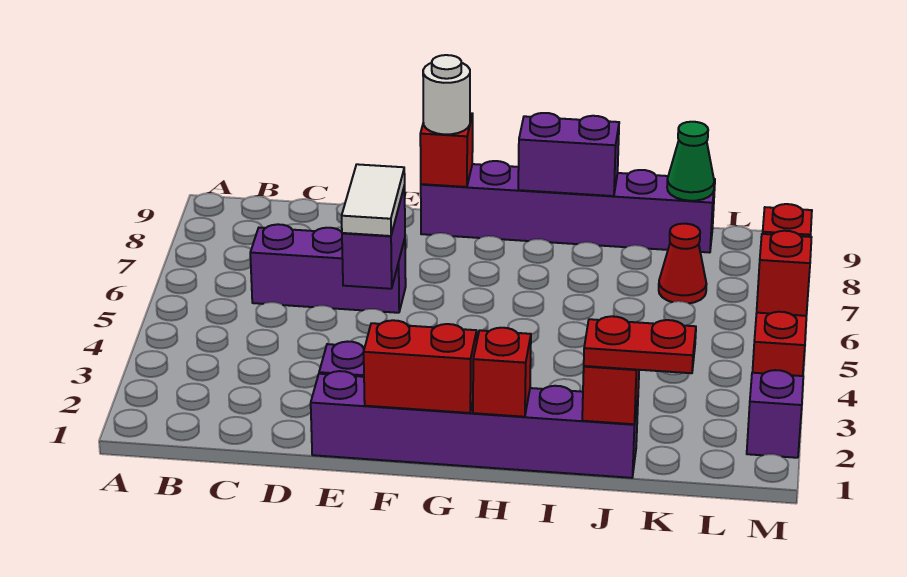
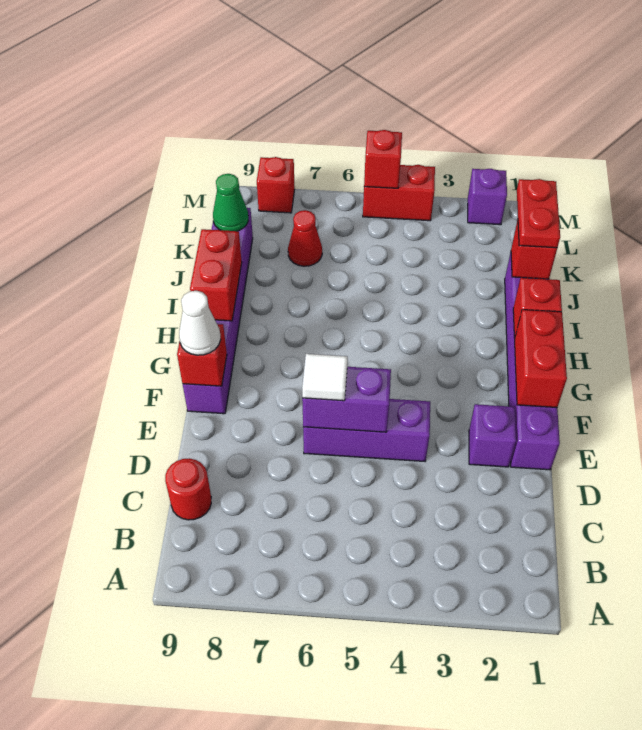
purple brick C6:E6 level 1 -> purple brick E4:E6 level 1
none -> red round brick C9 level 1
white tile E5:E6 level 3 -> white tile E6 level 3
white round brick F9 level 3 -> white cone F9 level 3
purple brick H9:I9 level 2 -> red brick H9:I9 level 2

